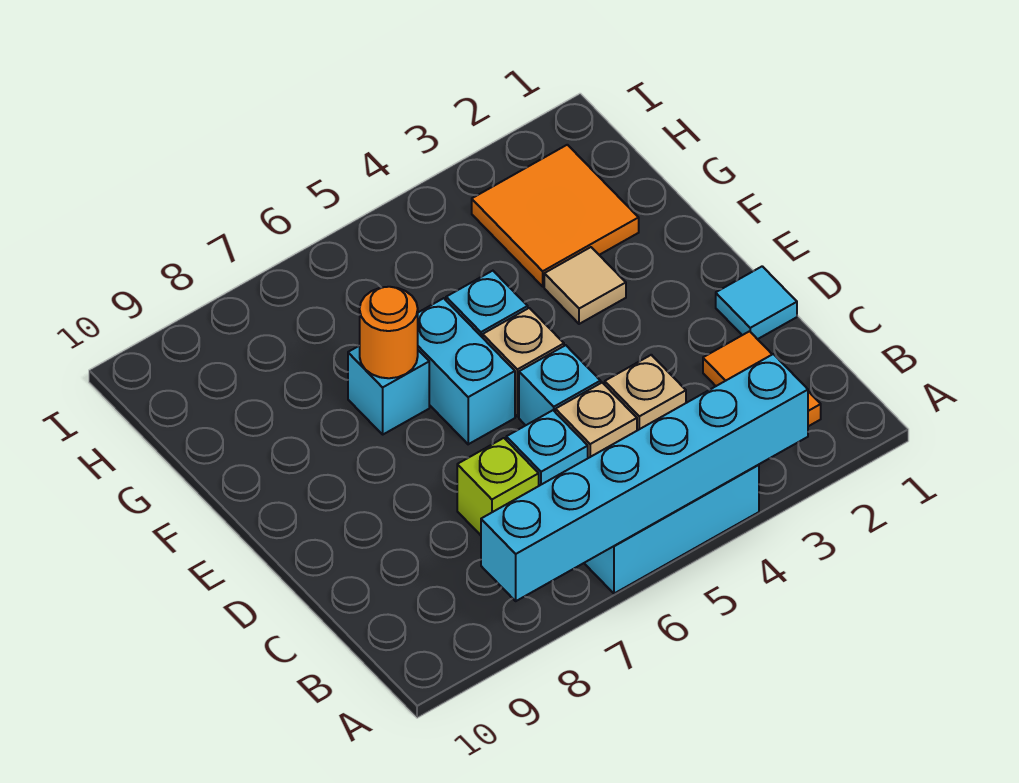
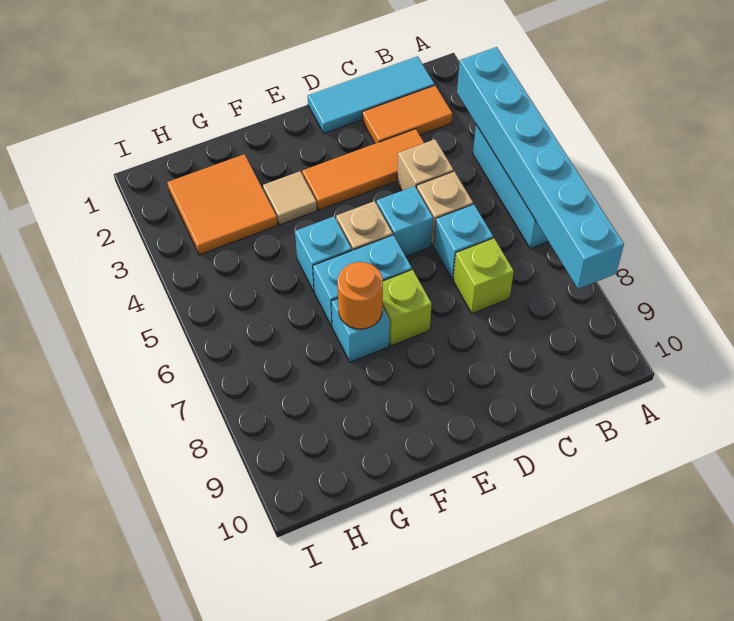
none -> orange tile C3:E3 level 1
cyan tile D1 level 1 -> cyan tile B1:D1 level 1
none -> lime brick E7 level 1

